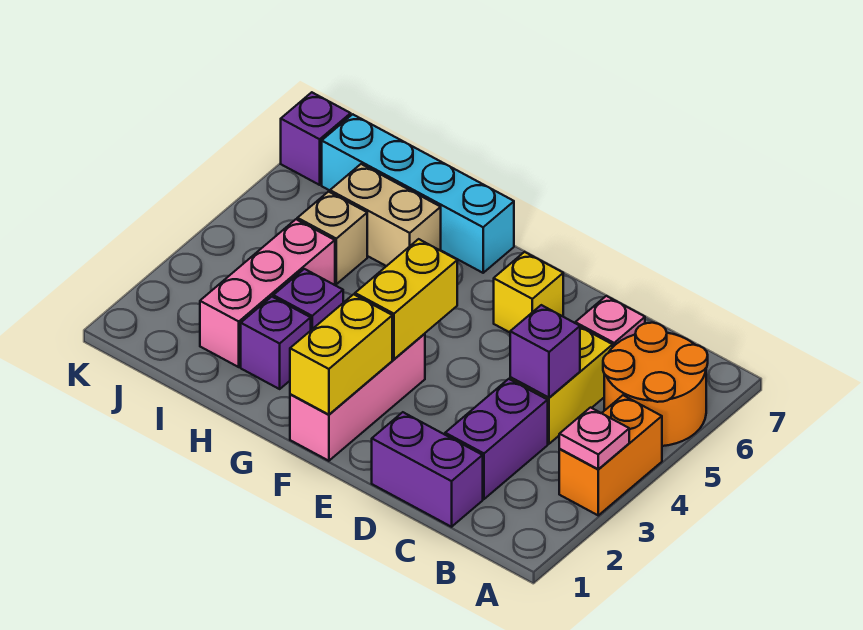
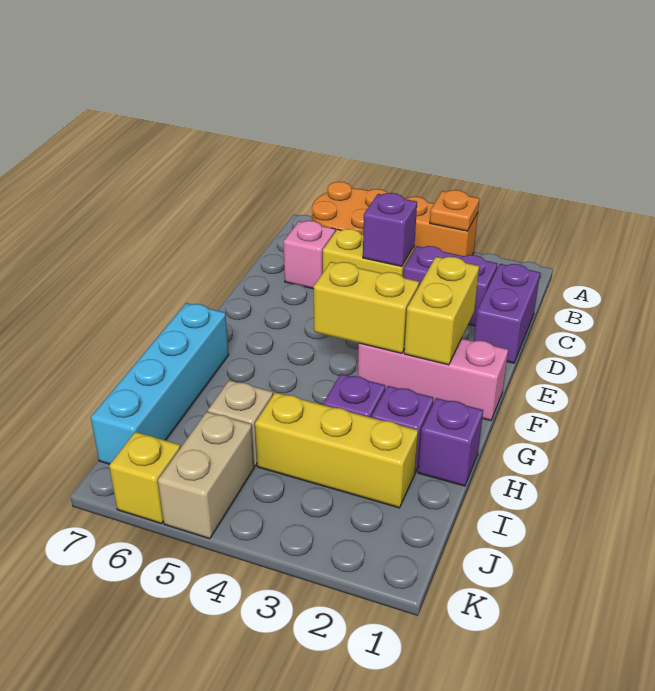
pink plate A3 level 2 -> orange plate A3 level 2
yellow brick E6 level 1 -> yellow brick K6 level 1
yellow brick F1:F2 level 2 -> yellow brick E2:F2 level 2
tan brick H6:I6 level 1 -> tan brick J5:K5 level 1
pink brick I2:I4 level 1 -> yellow brick I2:I4 level 1
purple brick K7 level 1 -> purple brick H1 level 1

